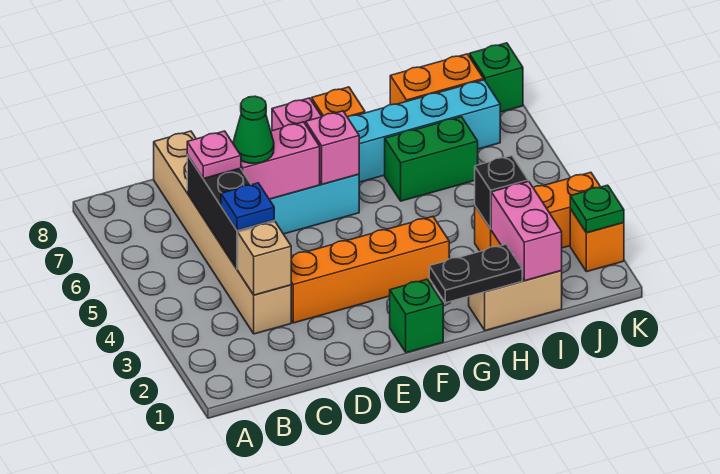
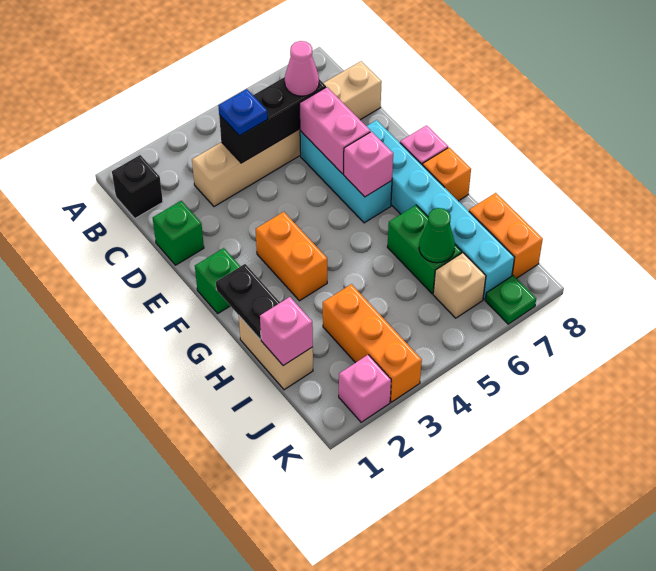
tan brick C3 level 2 -> tan brick J6 level 1
pink plate C6 level 3 -> pink cone C6 level 3
orange brick D3:G3 level 1 -> orange brick F3:G3 level 1
green cone D6 level 3 -> green cone I6 level 2
pink brick I1:I2 level 2 -> pink brick I1 level 2
black brick I3 level 2 -> black brick B1 level 1
orange brick K2 level 1 -> pink brick K2 level 1
green plate K2 level 2 -> green plate K7 level 1
green brick K8 level 1 -> green brick D1 level 1

